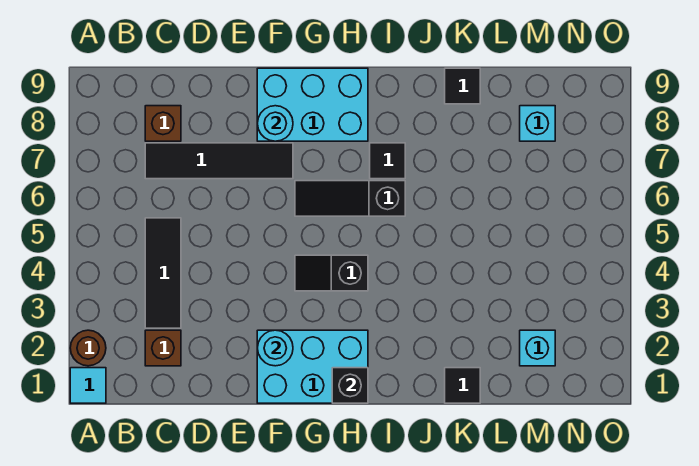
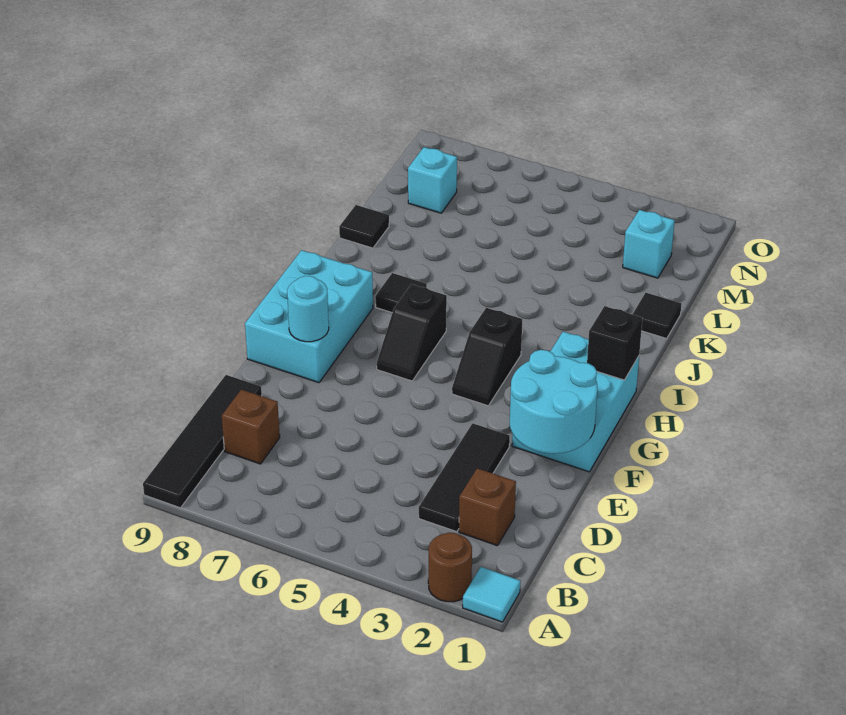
black tile C3:C5 level 1 -> black tile C3:E3 level 1
black tile C7:F7 level 1 -> black tile A9:D9 level 1
cyan round brick F2 level 2 -> cyan round brick E1:F2 level 2
black slope G6:I6 level 1 top I -> black slope G6:H6 level 1 top H

